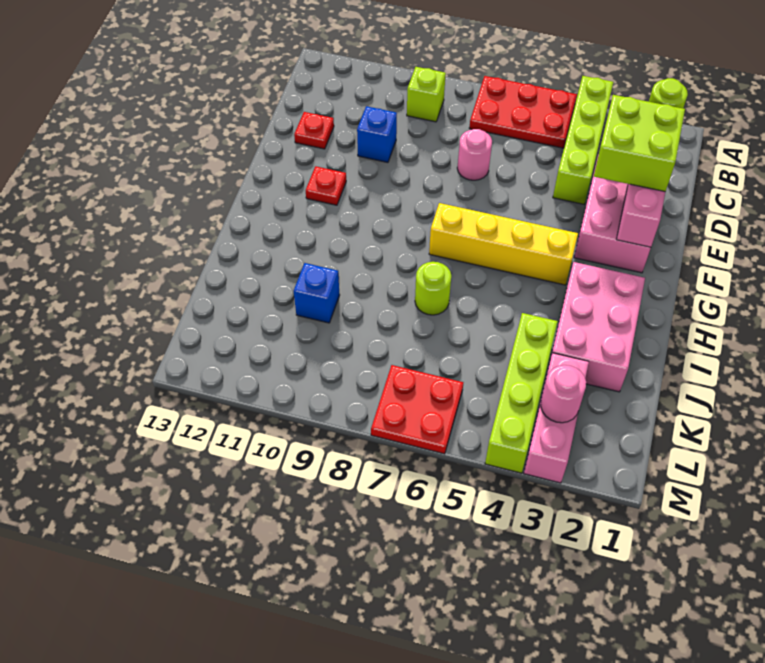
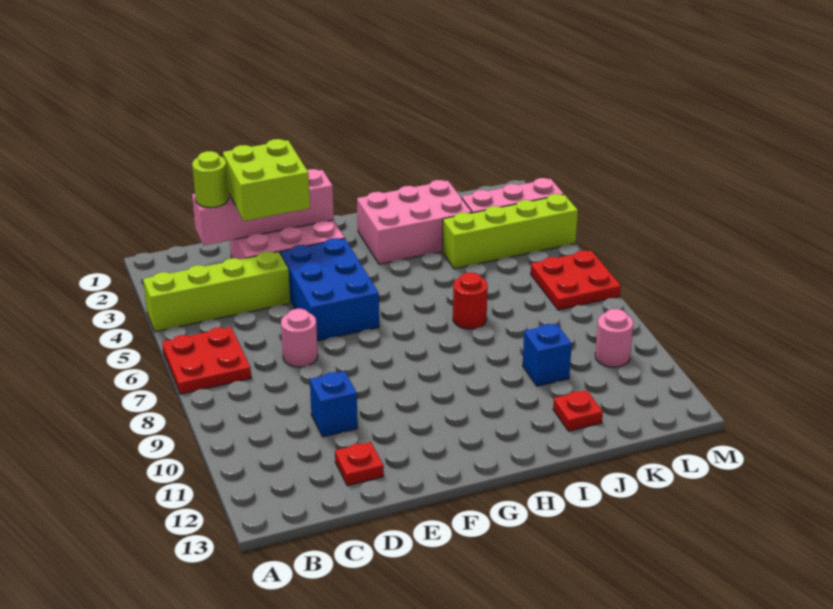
red plate A5:B7 level 1 -> red plate A6:B7 level 1
lime brick B9 level 1 -> none
none -> blue brick E4:F6 level 1
red plate F11 level 1 -> red plate J12 level 1
yellow brick G4:G7 level 1 -> none
lime round brick I7 level 1 -> red round brick I7 level 1
pink round brick L3 level 2 -> pink round brick L10 level 1

